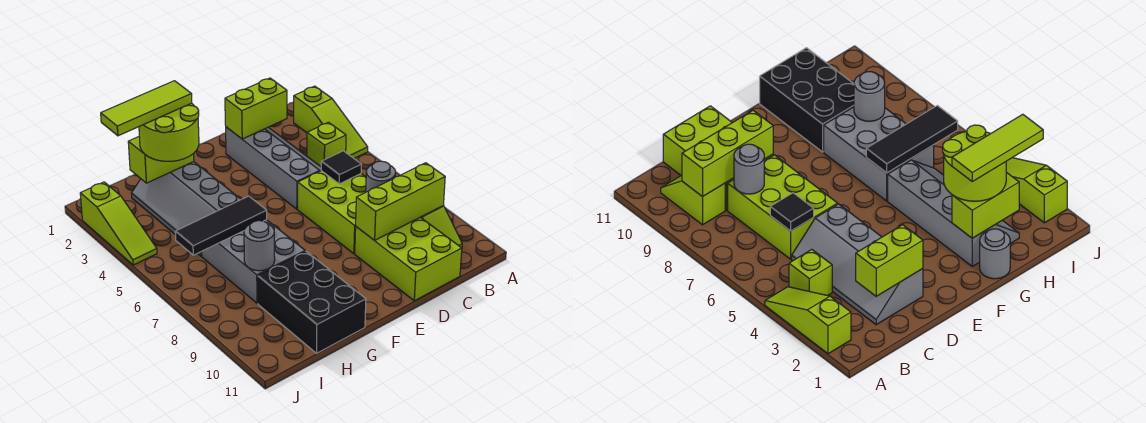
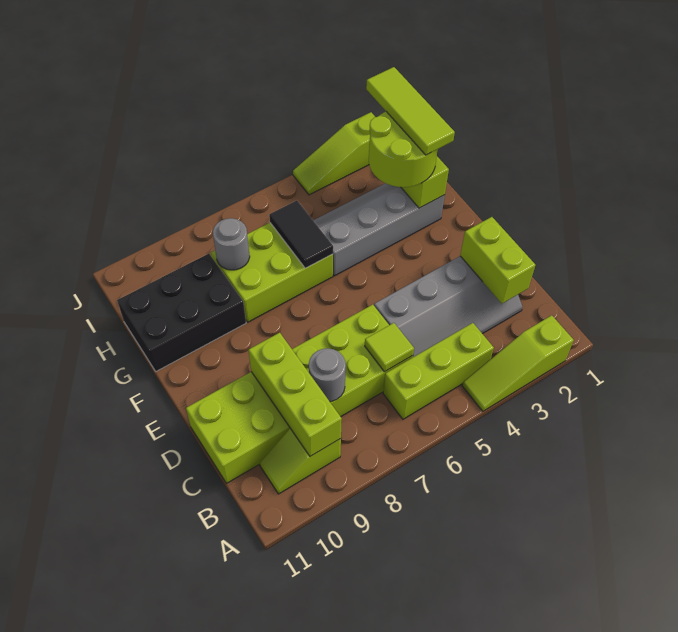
lime brick B4 level 1 -> lime brick B4:B6 level 1
black tile C6 level 2 -> lime tile C6 level 2
grey round brick G1 level 1 -> none
grey brick G6:H8 level 1 -> lime brick G6:H8 level 1
black tile G6:I6 level 2 -> black tile G6:H6 level 2

